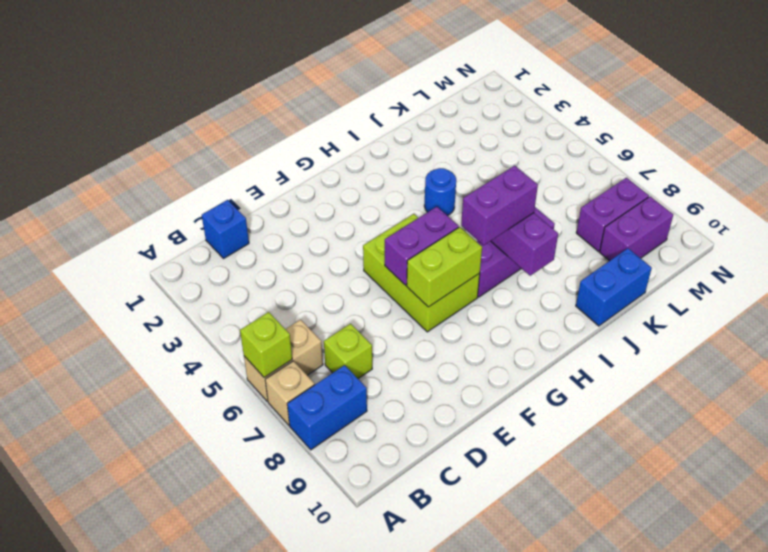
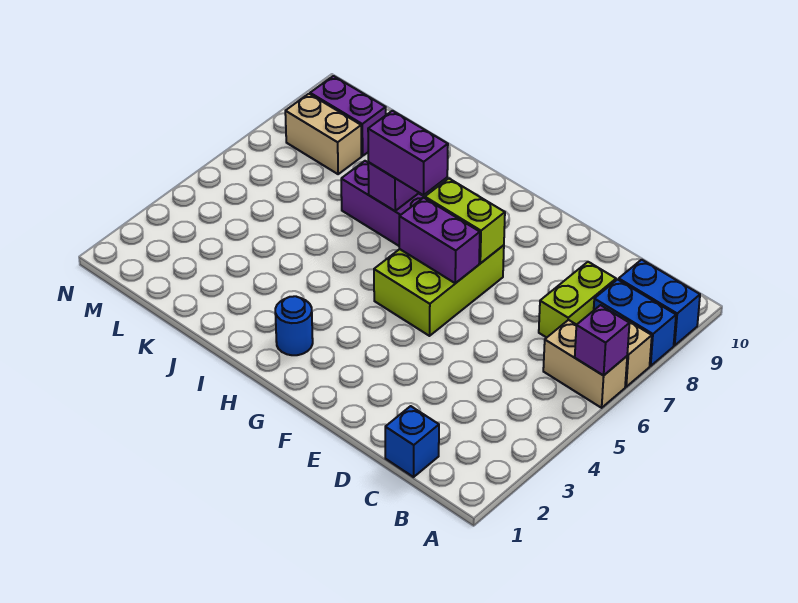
lime brick A6 level 2 -> purple brick A6 level 2
lime brick C7 level 1 -> lime brick C7:C8 level 1
blue round brick I4 level 1 -> blue round brick H2 level 1
blue brick J10:K10 level 1 -> blue brick A9:B9 level 1
purple brick L8:M8 level 1 -> tan brick L8:M8 level 1

